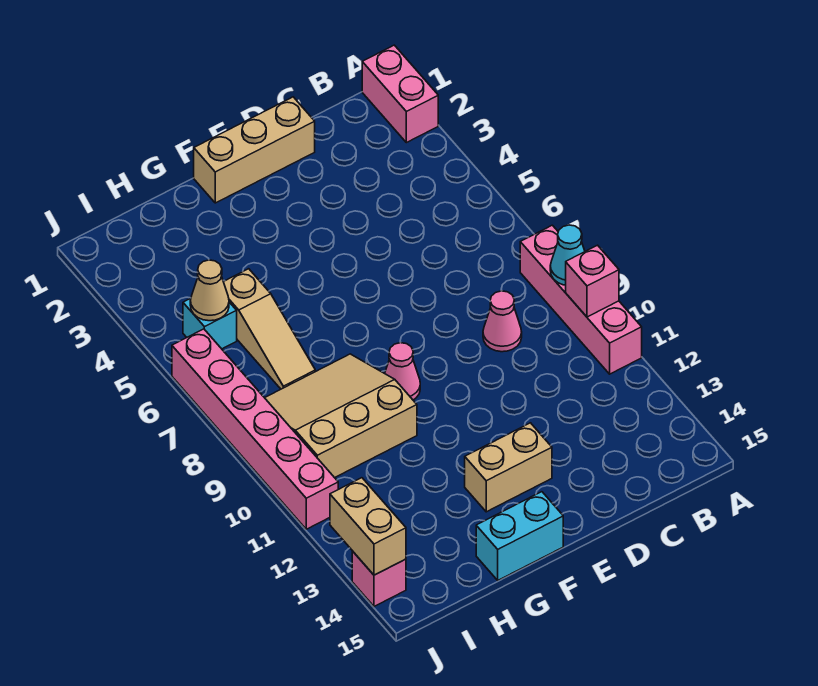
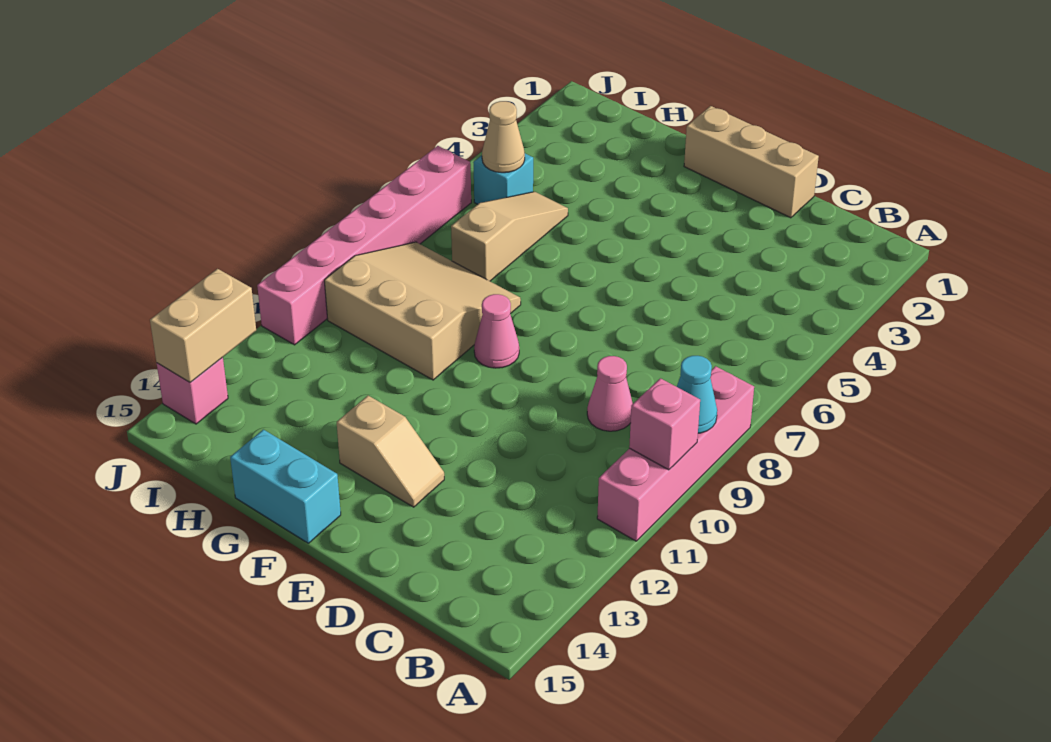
pink brick A1:A2 level 1 -> none
tan brick E13:F13 level 1 -> tan slope E13:F13 level 1 top F
tan slope H5:H7 level 1 top 5 -> tan slope H5:H7 level 1 top 7

